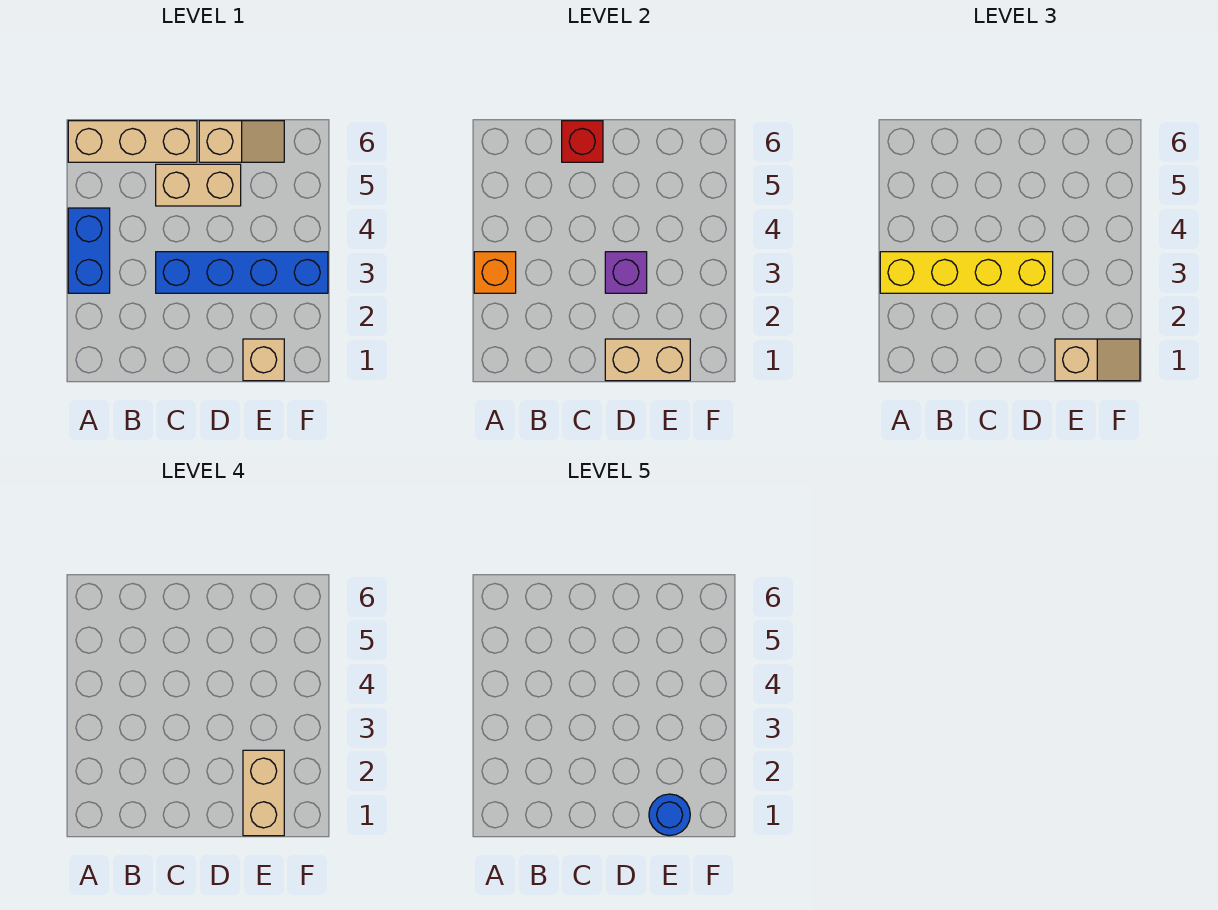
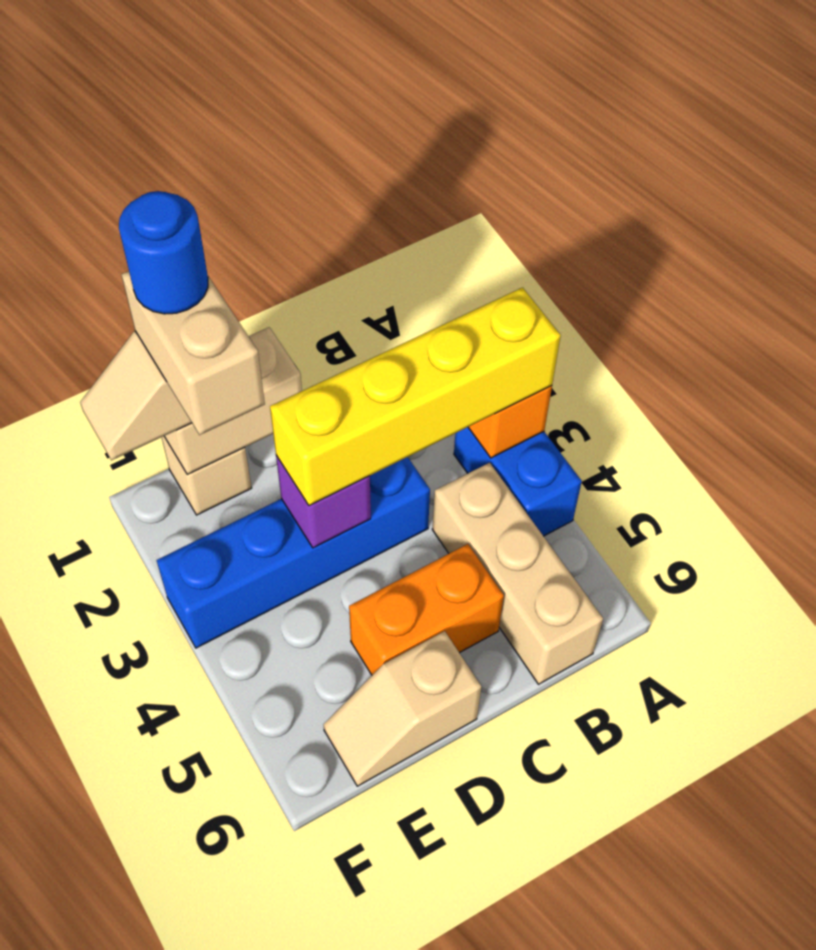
tan brick A6:C6 level 1 -> tan brick B4:B6 level 1
tan brick C5:D5 level 1 -> orange brick C5:D5 level 1
red brick C6 level 2 -> none

